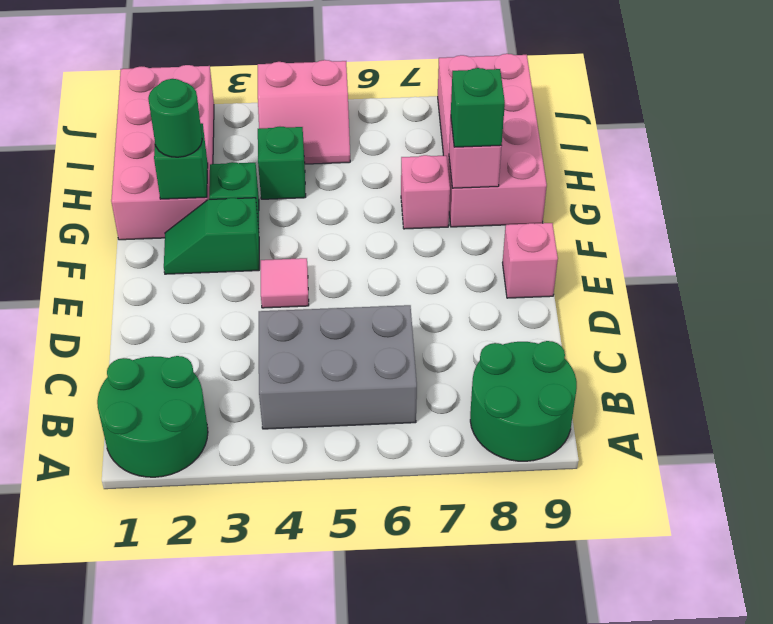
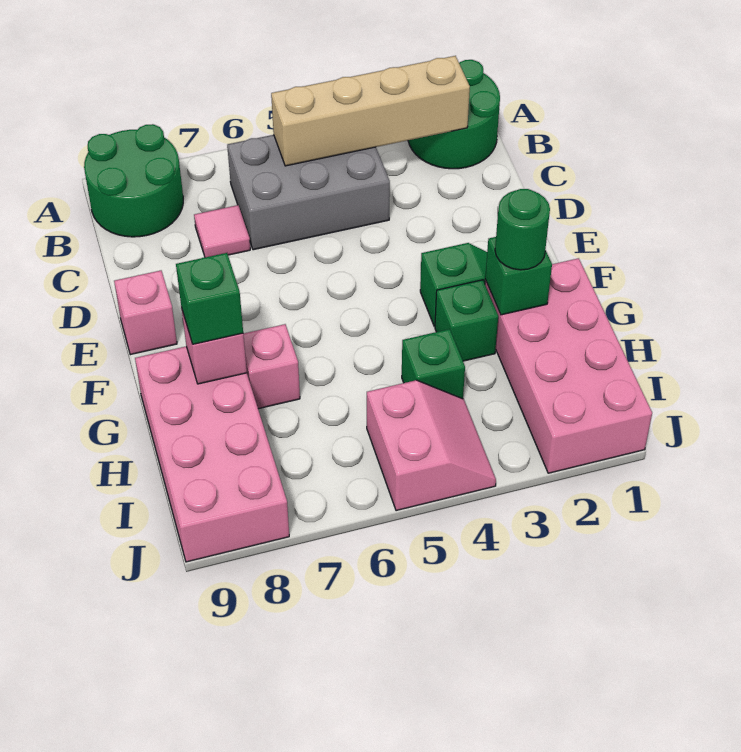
none -> tan brick B2:B5 level 2
pink tile E4 level 1 -> pink tile C7 level 1
pink slope I4:J5 level 1 top J -> pink slope I4:J5 level 1 top 5

